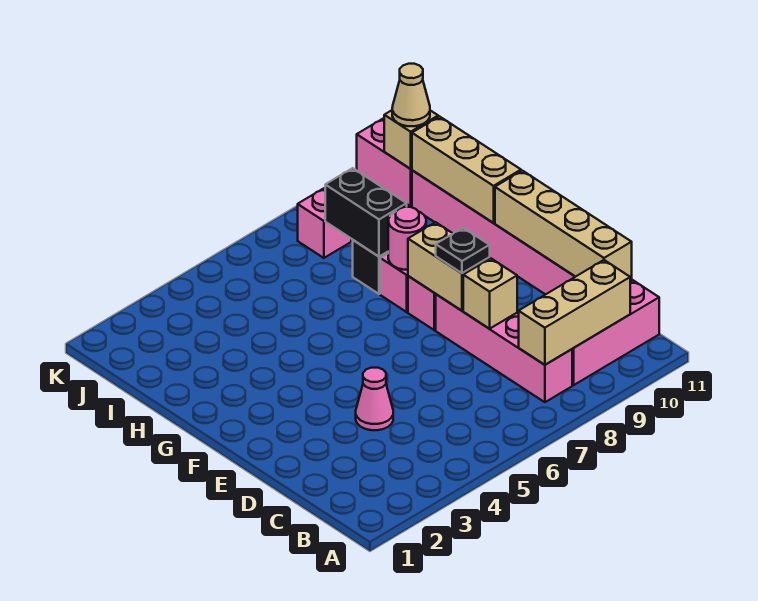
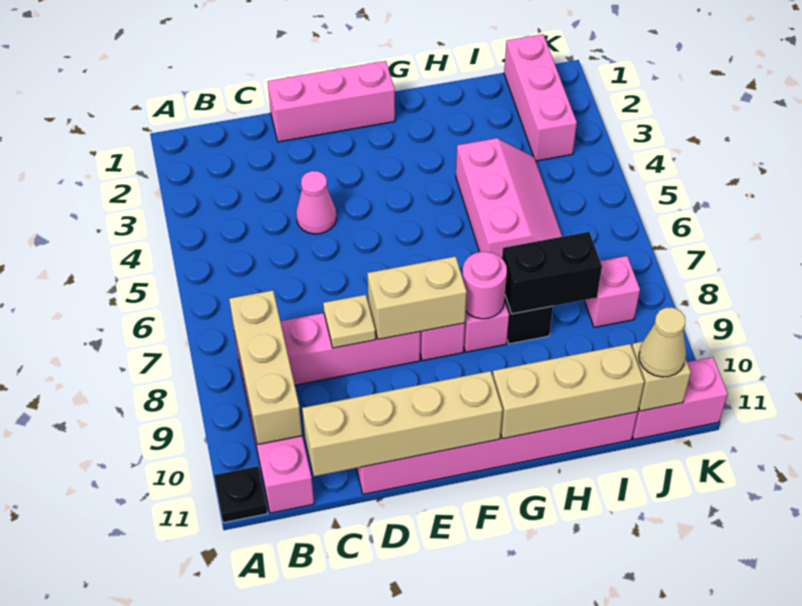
none -> pink brick D1:F1 level 1
tan brick D8 level 2 -> tan plate D8 level 2
black plate E8 level 3 -> black plate A11 level 1
none -> pink slope H4:I6 level 1 top H
none -> pink brick J1:J3 level 1

